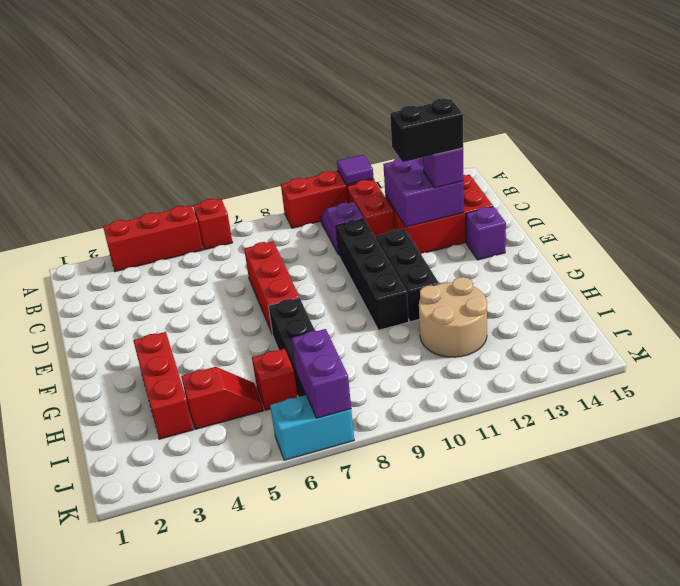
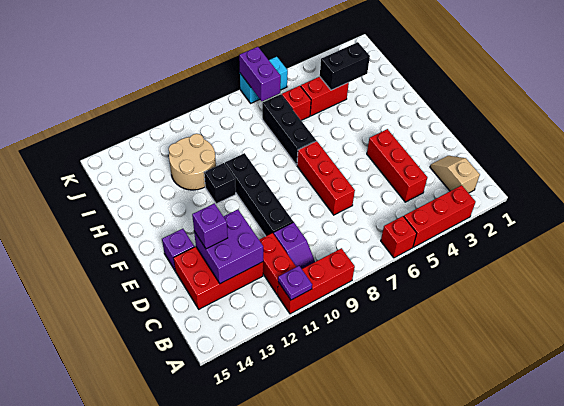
purple tile A11 level 2 -> purple plate A11 level 2
none -> tan slope B2:C2 level 1 top B
black brick D12:D13 level 4 -> black brick I3:I4 level 2
black brick E11:G11 level 1 -> black brick G11 level 1
red brick G3:I3 level 1 -> red brick C4:E4 level 1
red slope I4:I5 level 1 top 4 -> red brick I4:I5 level 1

